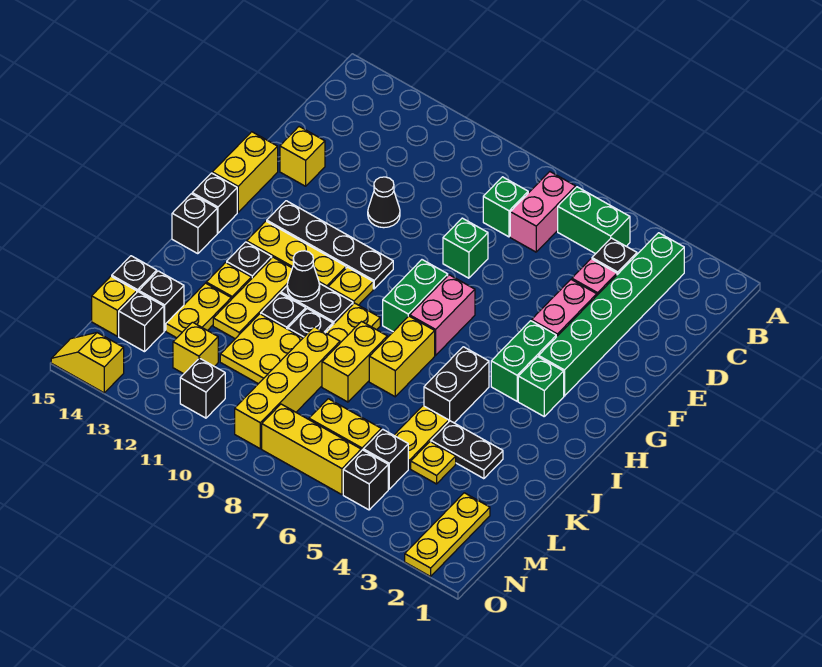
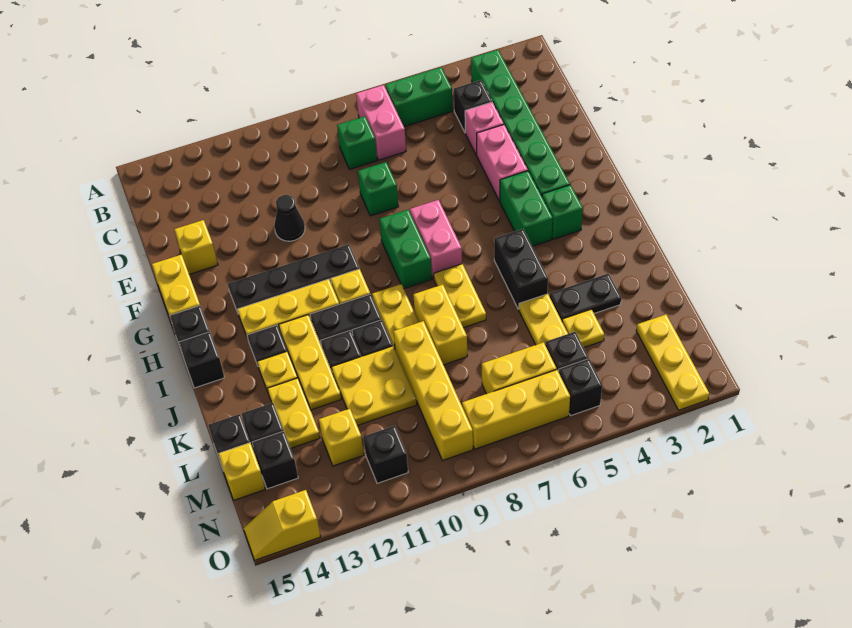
yellow brick I7:J7 level 1 -> yellow plate I7:J7 level 1
black cone I11 level 2 -> none

